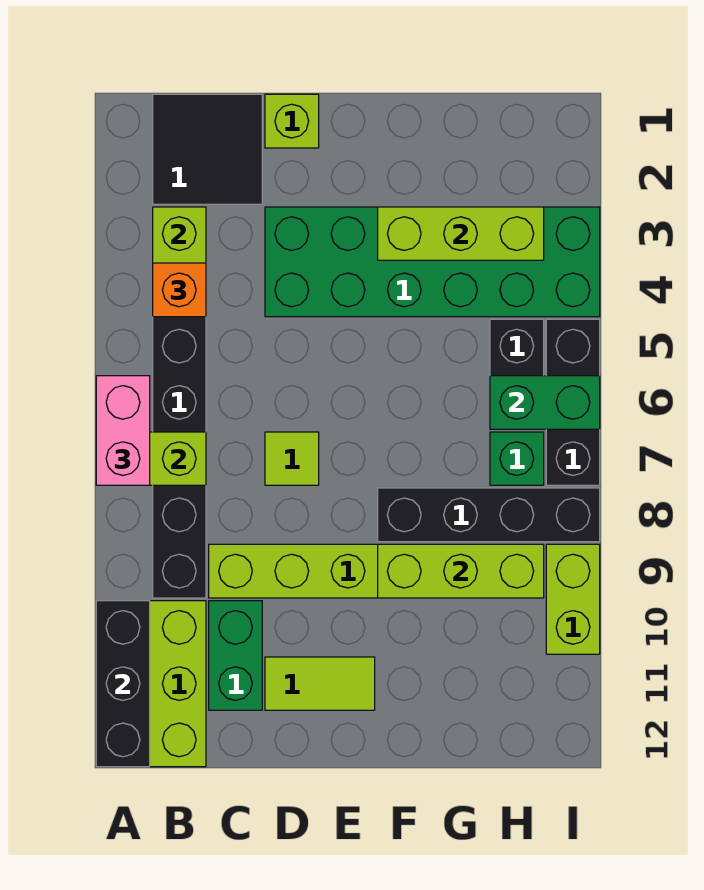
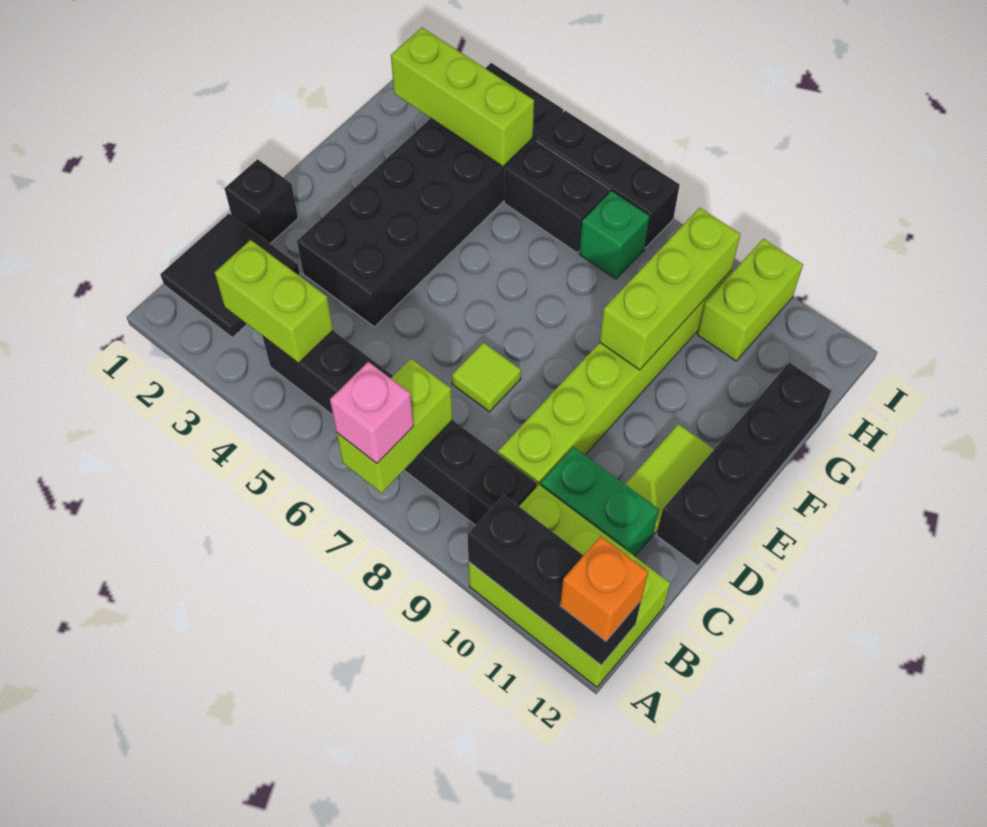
pink brick A6:A7 level 3 -> pink brick A7 level 3
orange brick B4 level 3 -> orange brick A12 level 3
lime brick D1 level 1 -> black brick D1 level 1
green brick D3:I4 level 1 -> black brick D3:I4 level 1
lime brick F3:H3 level 2 -> lime brick H2:H4 level 2
black brick F8:I8 level 1 -> black brick D12:G12 level 1
green brick H6:I6 level 2 -> none
lime brick I9:I10 level 1 -> lime brick H10:I10 level 1

